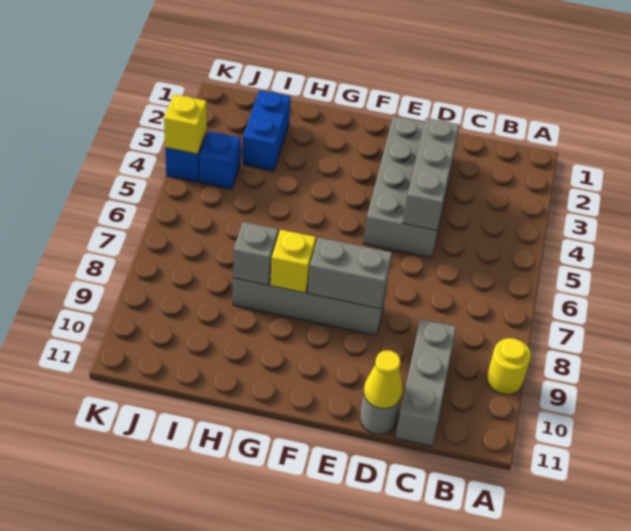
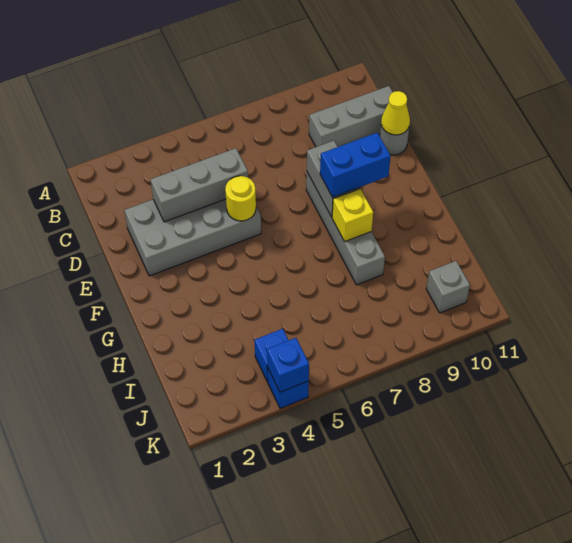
yellow round brick A9 level 1 -> yellow round brick E5 level 2
grey brick H8 level 2 -> grey brick J10 level 1
blue brick I2:I3 level 1 -> blue brick F8:F9 level 3
yellow brick K4 level 2 -> blue brick K4 level 2

